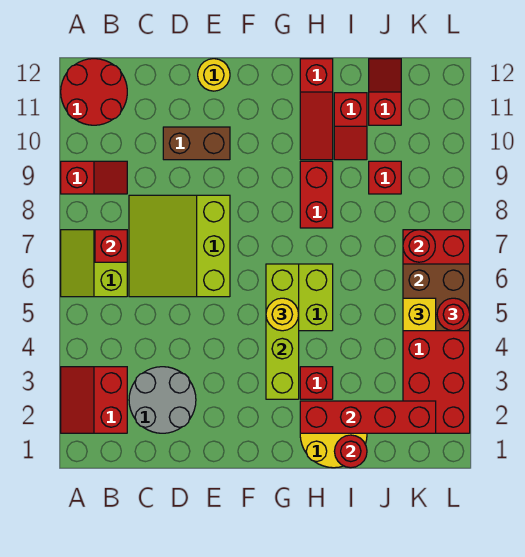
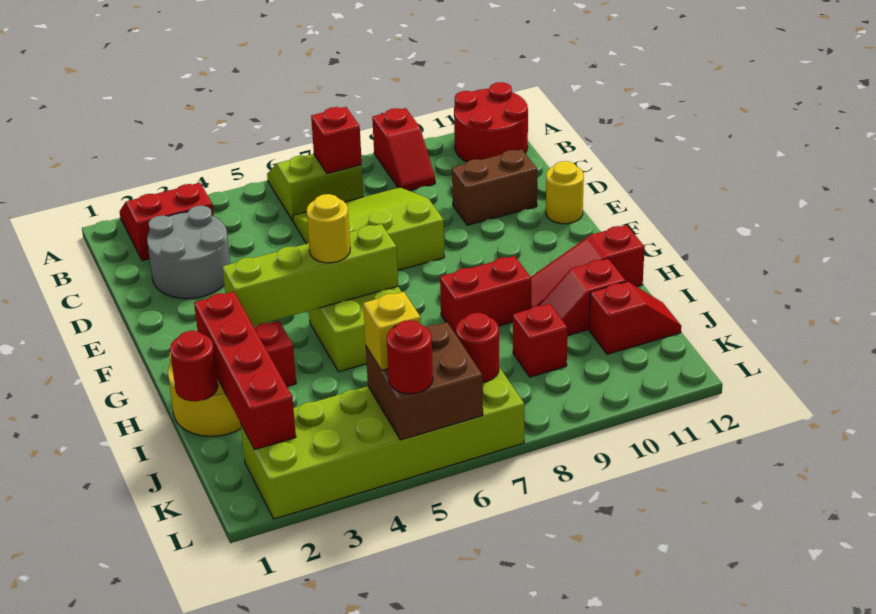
brown brick D10:E10 level 1 -> brown brick D10:D11 level 1
red brick K2:L7 level 1 -> lime brick K2:L7 level 1

